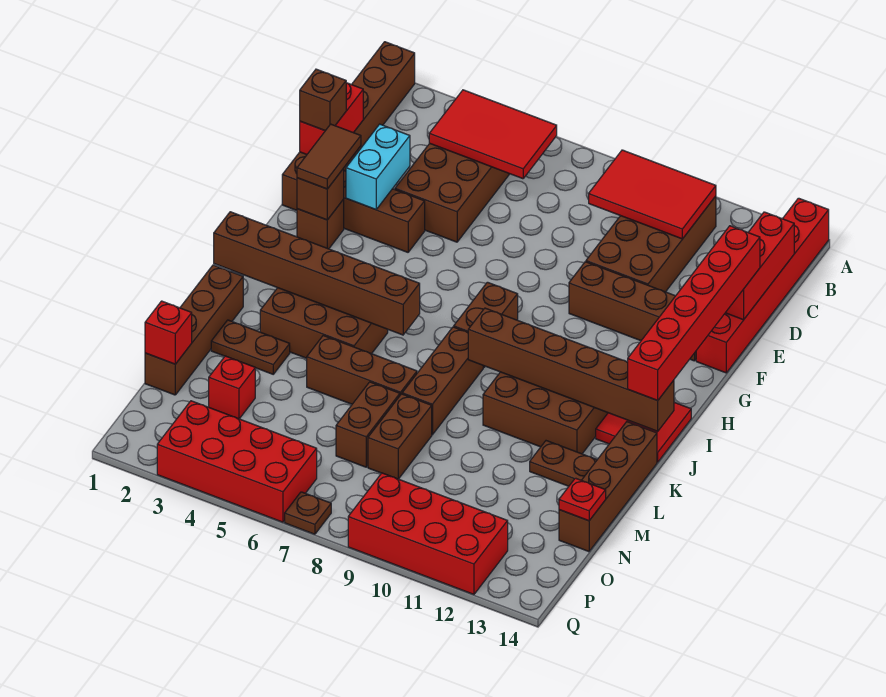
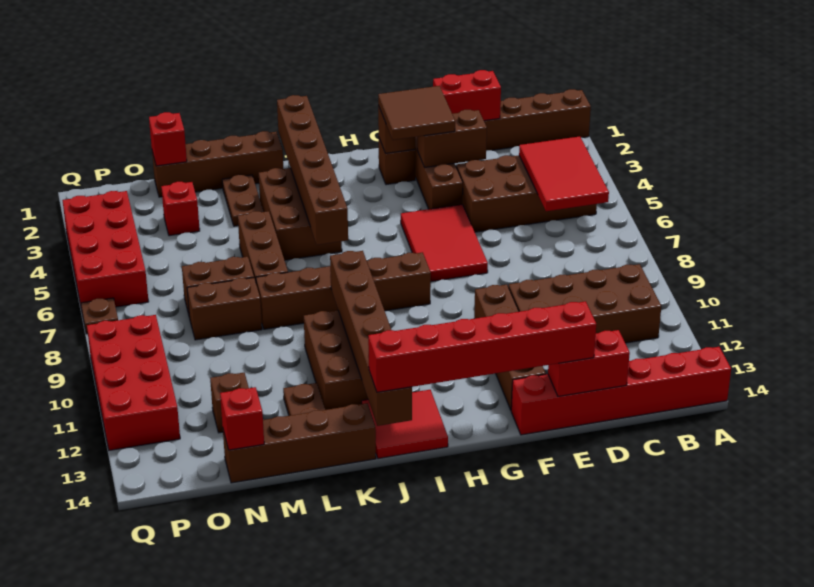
red tile B9:C11 level 2 -> red tile F5:G7 level 1
red brick C14:E14 level 2 -> red brick D14:E14 level 2
brown brick E1 level 3 -> brown brick N12 level 1
cyan brick E3:F3 level 2 -> brown brick E3:F3 level 2
brown tile F2:G2 level 3 -> brown tile F2:G3 level 3
red plate N14 level 2 -> red brick N14 level 2

